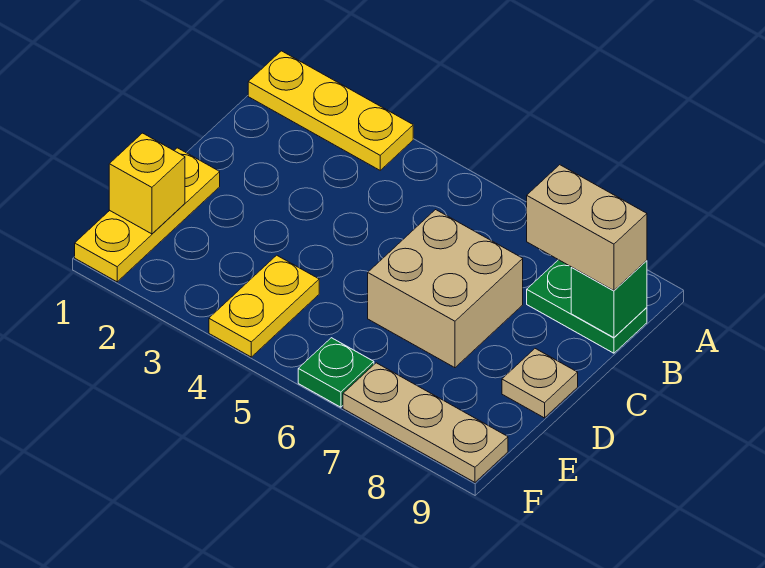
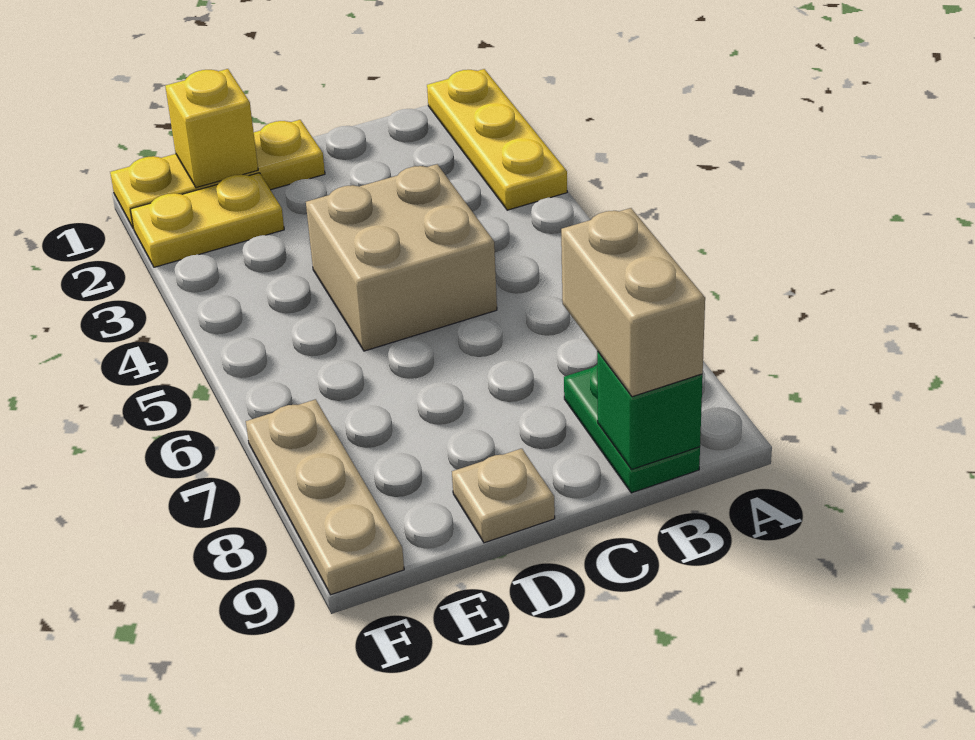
tan brick C6:D7 level 1 -> tan brick C4:D5 level 1
yellow plate E4:F4 level 1 -> yellow plate E2:F2 level 1
green plate F6 level 1 -> none

